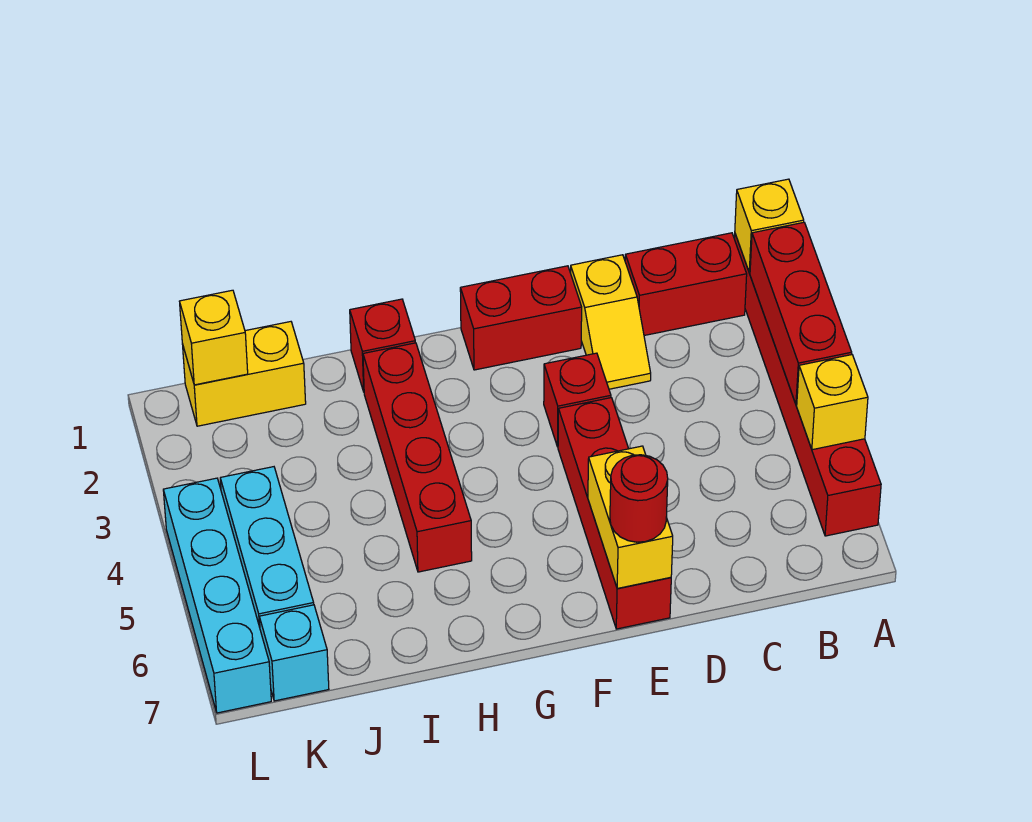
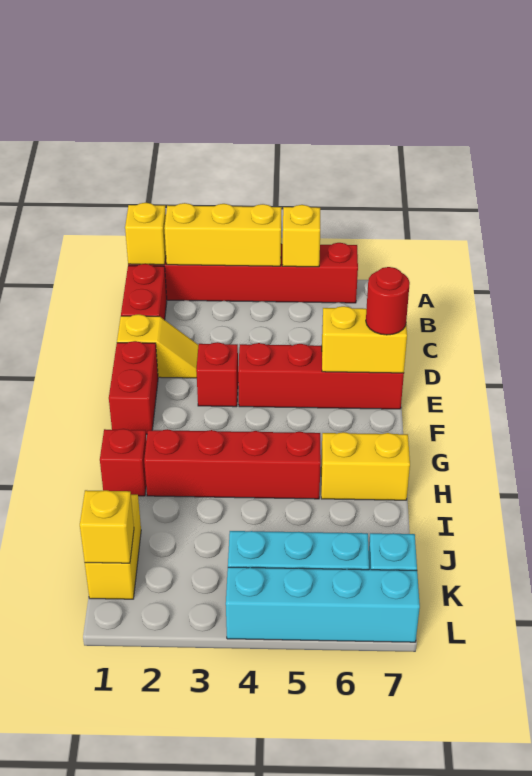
red brick A2:A4 level 2 -> yellow brick A2:A4 level 2
none -> yellow brick H6:H7 level 1

